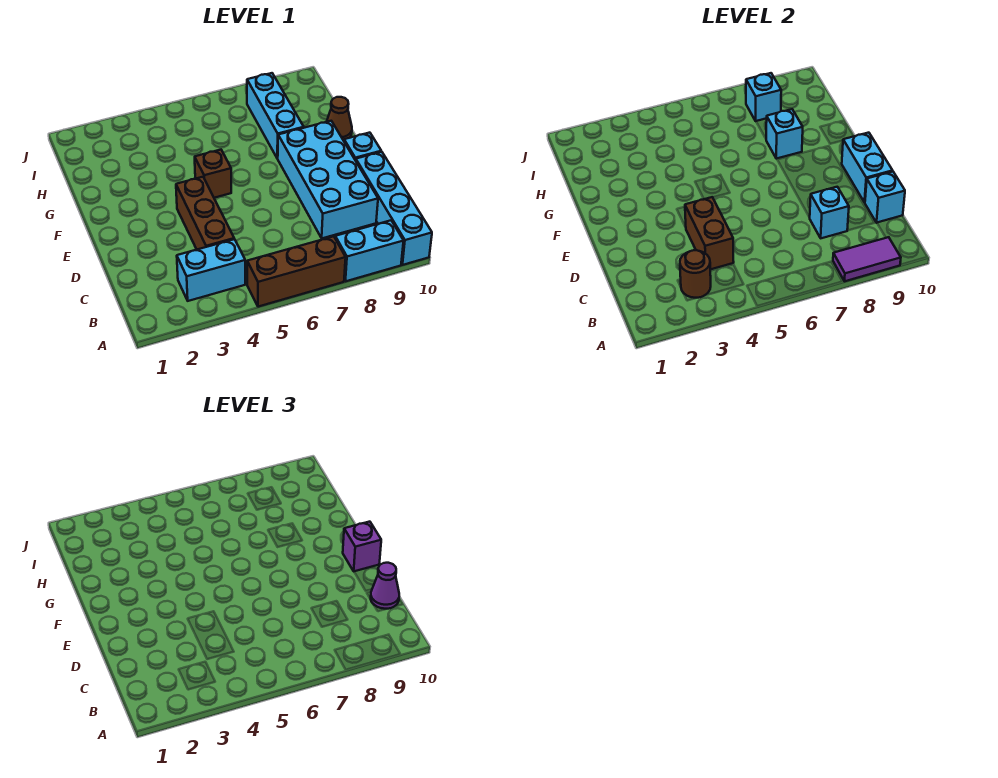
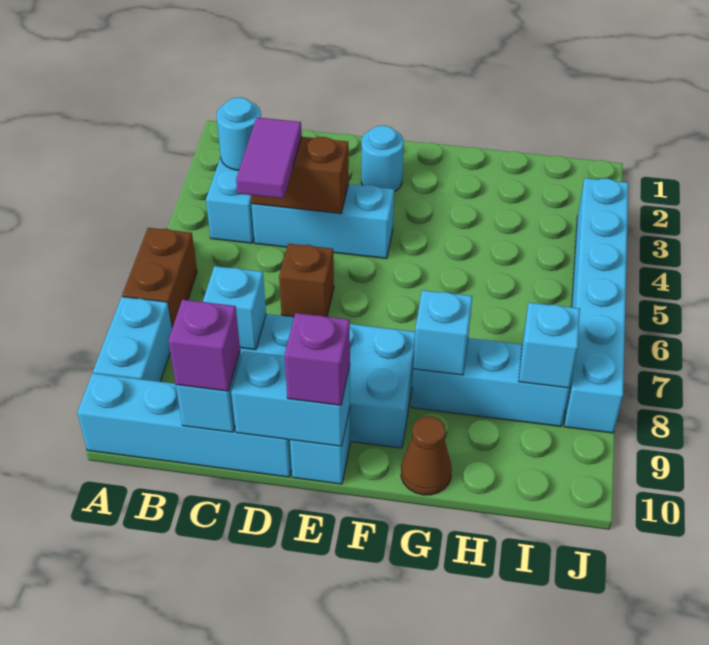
brown brick A5:A7 level 1 -> brown brick A6:A7 level 1
purple tile A8:A9 level 2 -> purple tile C4:C5 level 3
brown round brick B3 level 2 -> cyan round brick B3 level 2
brown brick C4:E4 level 1 -> cyan brick C4:E4 level 1
purple cone C10 level 3 -> purple brick C10 level 3
none -> cyan round brick E2 level 1
brown brick F5 level 1 -> brown brick D6 level 1
none -> cyan brick J3:J8 level 1

